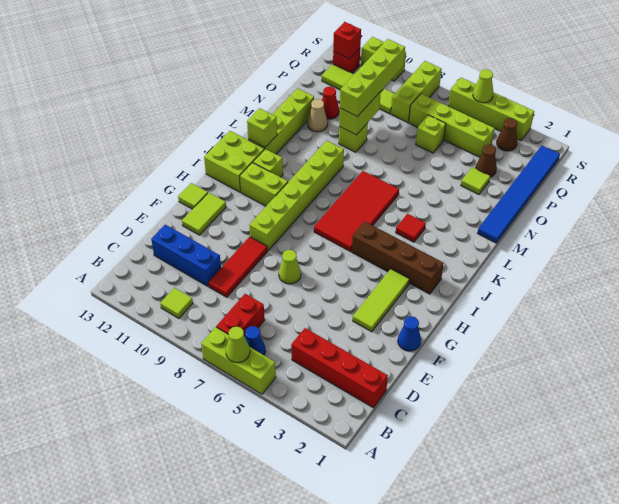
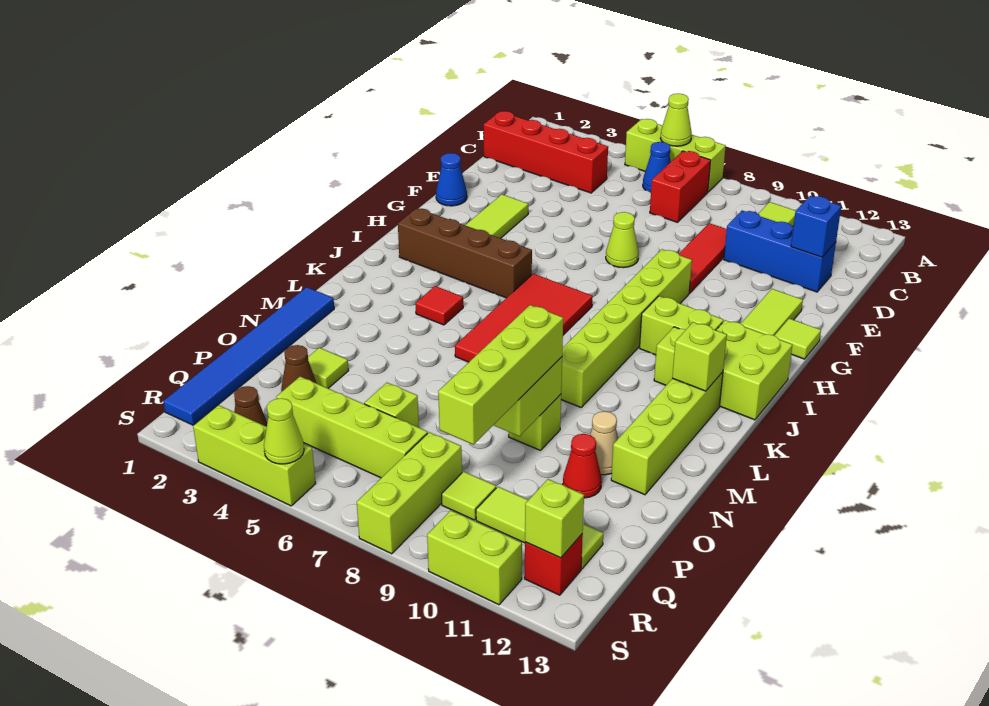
none -> blue brick D12 level 2
red brick R12 level 2 -> lime brick R12 level 2
lime brick S3:S6 level 1 -> lime brick S3:S5 level 1

